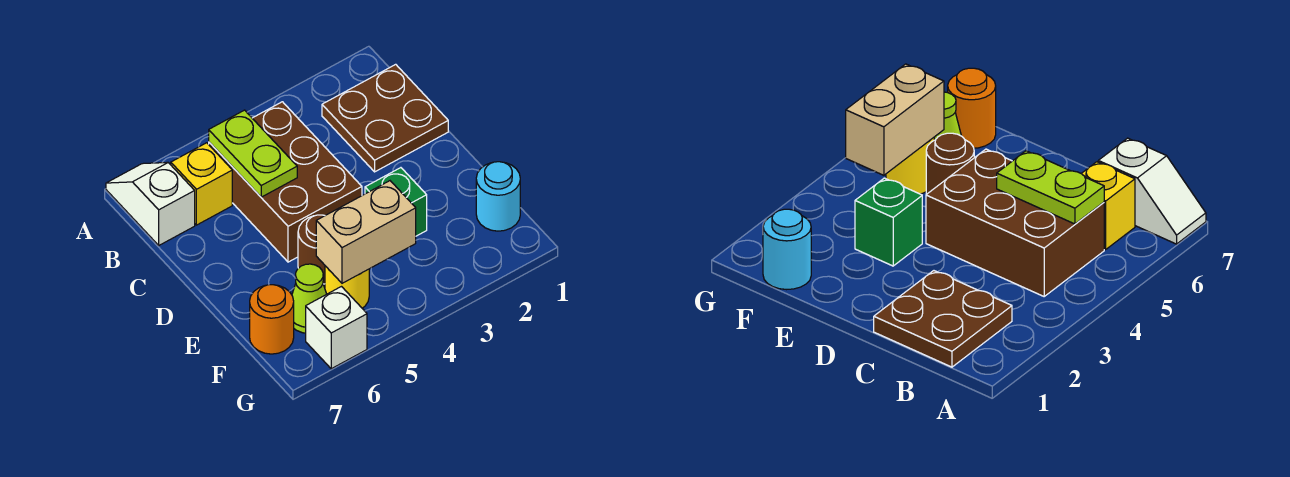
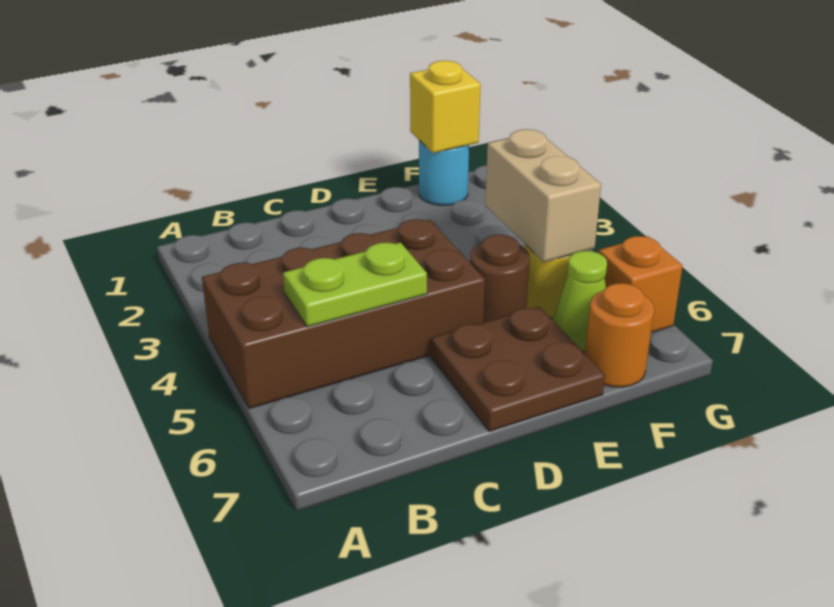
white slope A7:B7 level 1 top B -> none
brown plate B1:C2 level 1 -> brown plate D6:E7 level 1
brown brick B4:D5 level 1 -> brown brick A4:D5 level 1
yellow brick B6 level 1 -> yellow brick F1 level 2
green brick E3 level 1 -> none
white brick G6 level 1 -> orange brick G6 level 1

